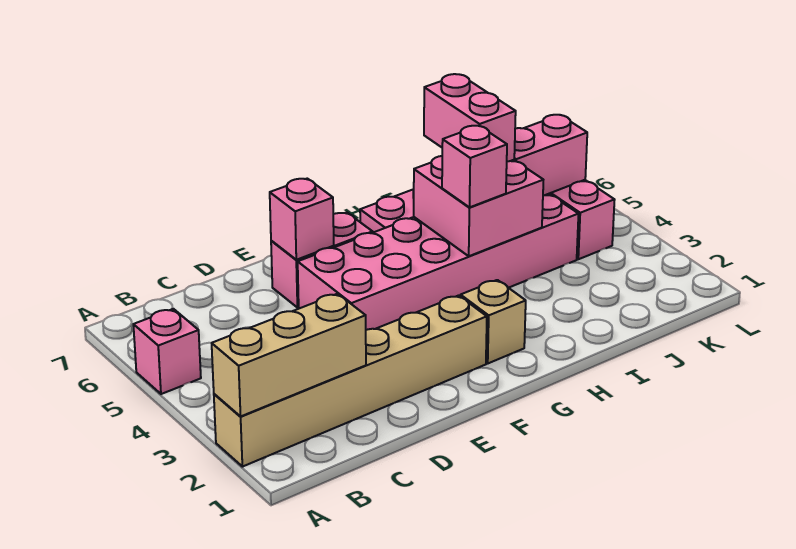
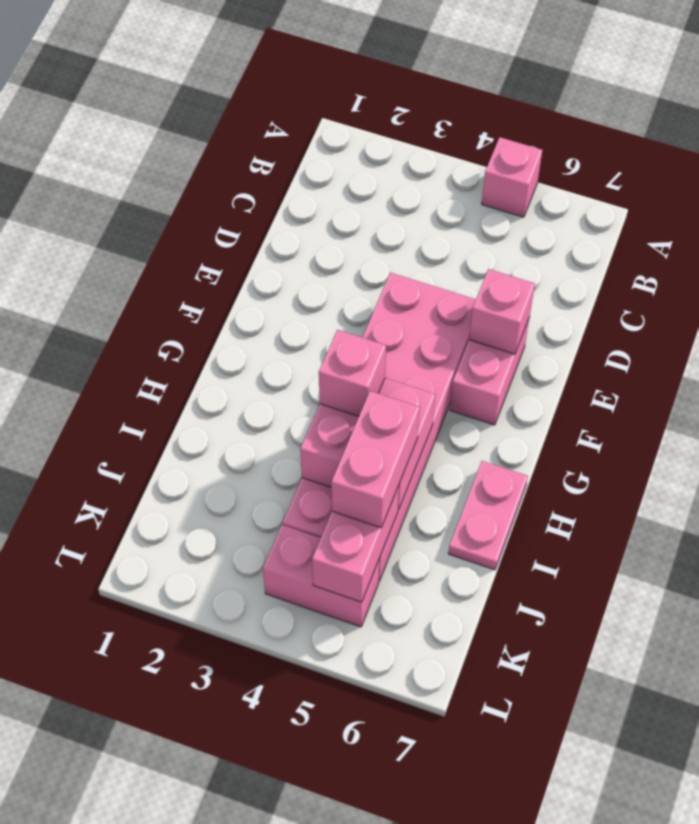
tan brick A2:F2 level 1 -> none
tan brick A2:C2 level 2 -> none
tan brick G2 level 1 -> none
pink brick I5:I6 level 3 -> pink brick I5:J5 level 3

